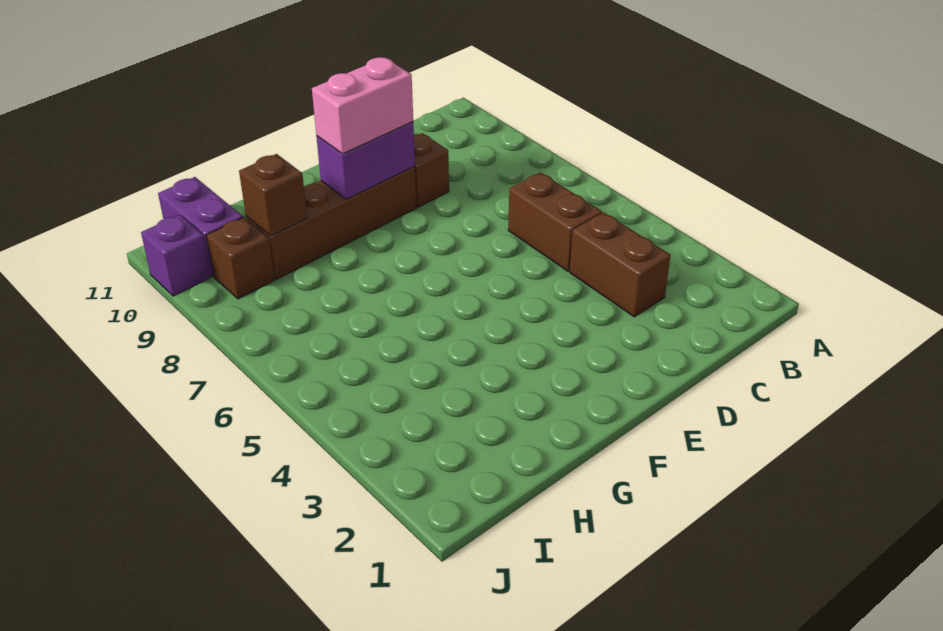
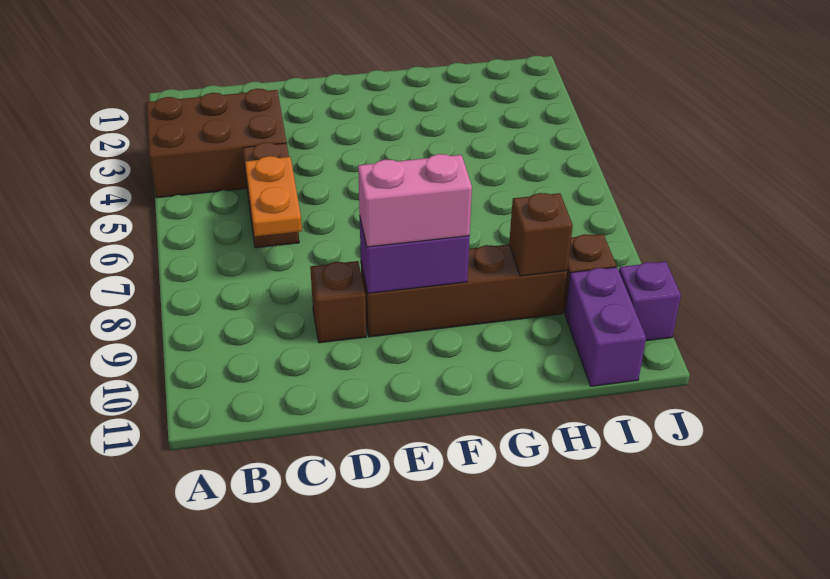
brown brick C3:C4 level 1 -> brown brick A3:C4 level 1
none -> orange plate C6:C7 level 2

